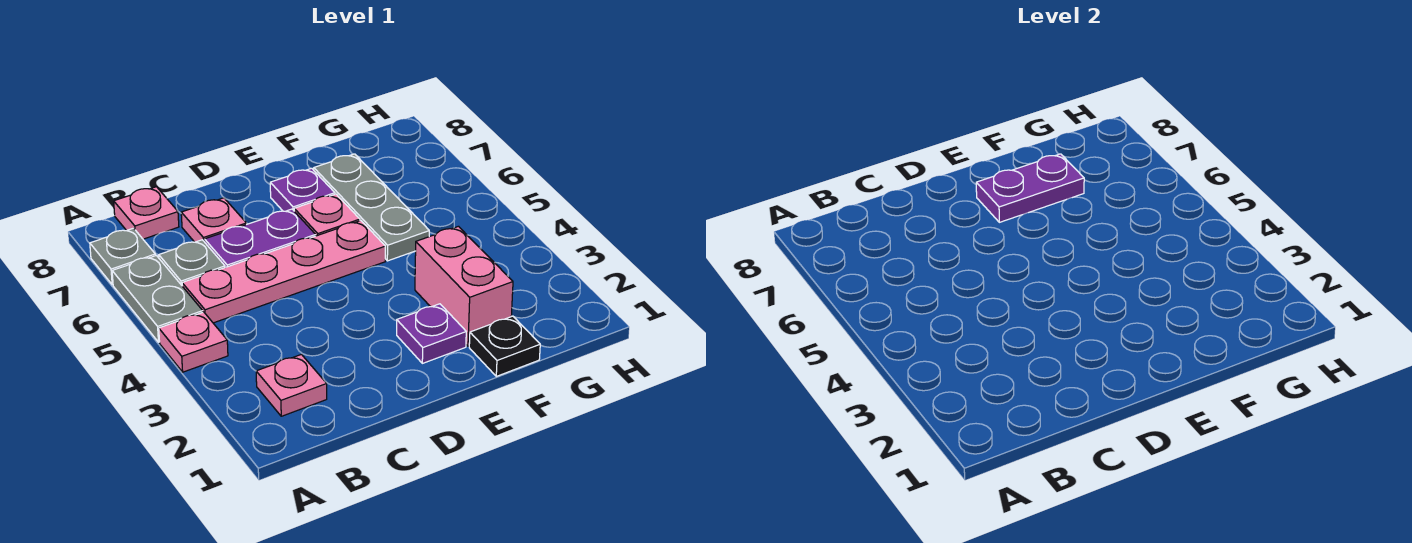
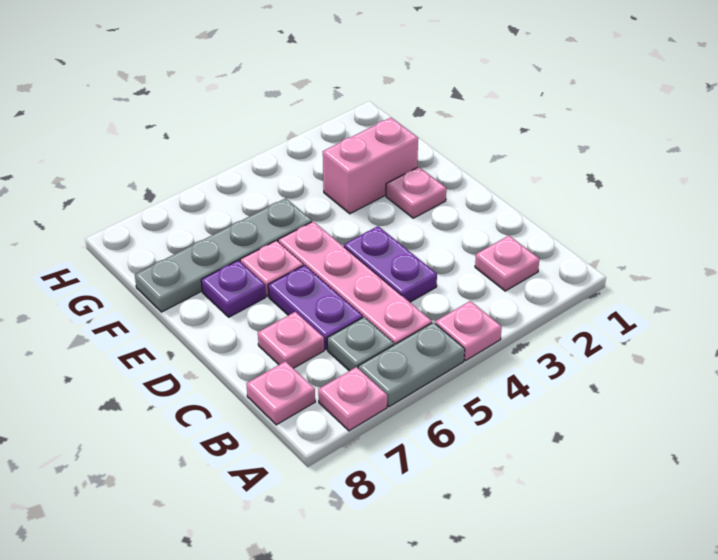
grey plate A7 level 1 -> pink plate A7 level 1
purple plate E2 level 1 -> pink plate E2 level 1
purple plate E7:F7 level 2 -> purple plate C4:D4 level 1
black plate F1 level 1 -> none
grey plate F5:F7 level 1 -> grey plate F5:F8 level 1

